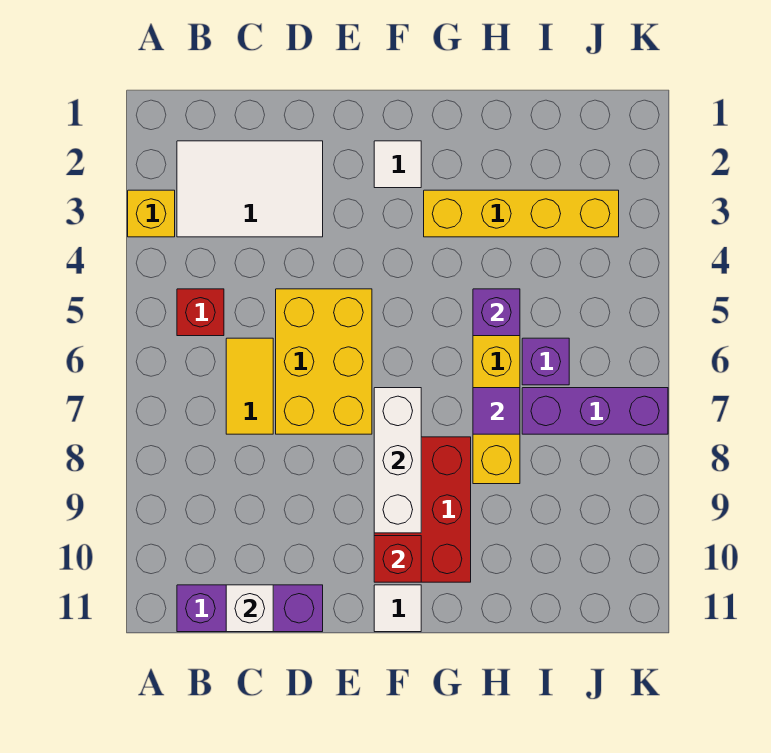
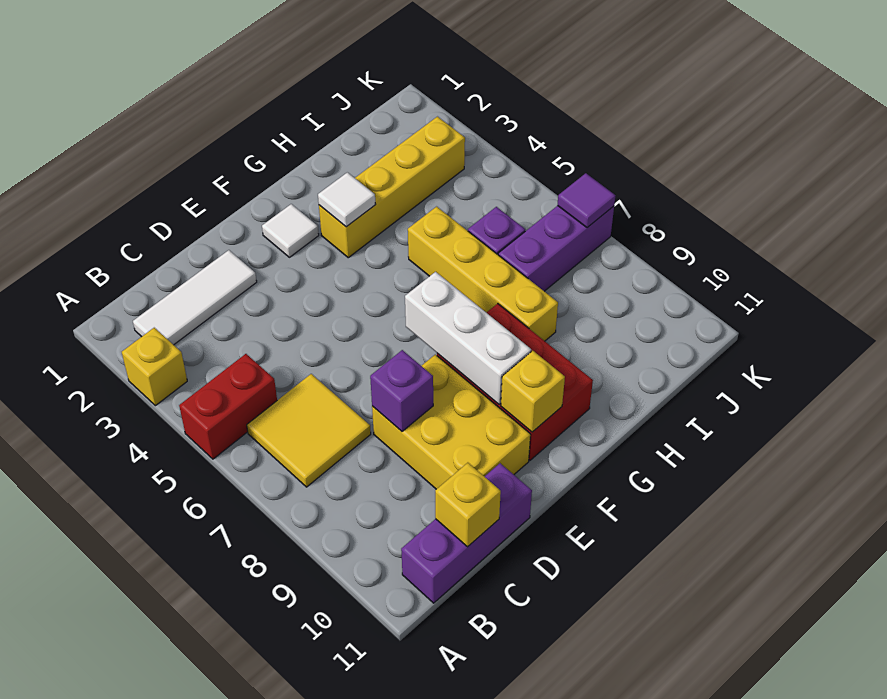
white tile B2:D3 level 1 -> white tile B2:D2 level 1
red brick B5 level 1 -> red brick A5:B5 level 1
yellow tile C6:C7 level 1 -> yellow tile B6:C7 level 1
white brick C11 level 2 -> yellow brick C11 level 2
yellow brick D5:E7 level 1 -> yellow brick D8:E10 level 1
red brick F10 level 2 -> yellow brick F10 level 2
white tile F11 level 1 -> white tile G3 level 2
purple brick H5 level 2 -> purple brick D8 level 2
purple tile H7 level 2 -> purple tile K7 level 2

